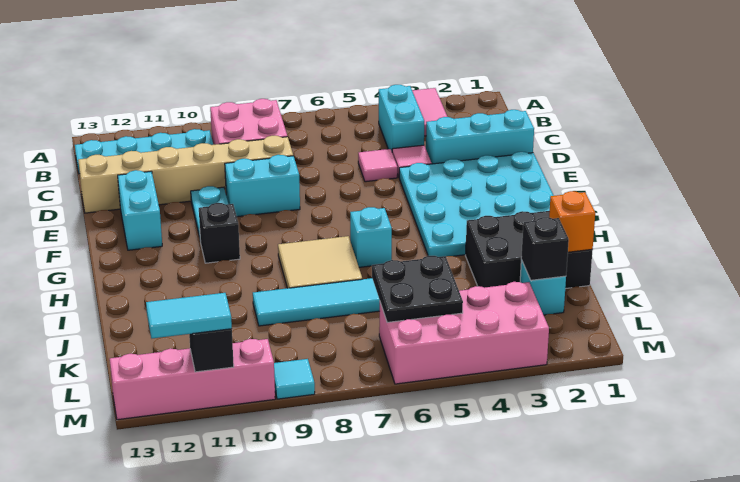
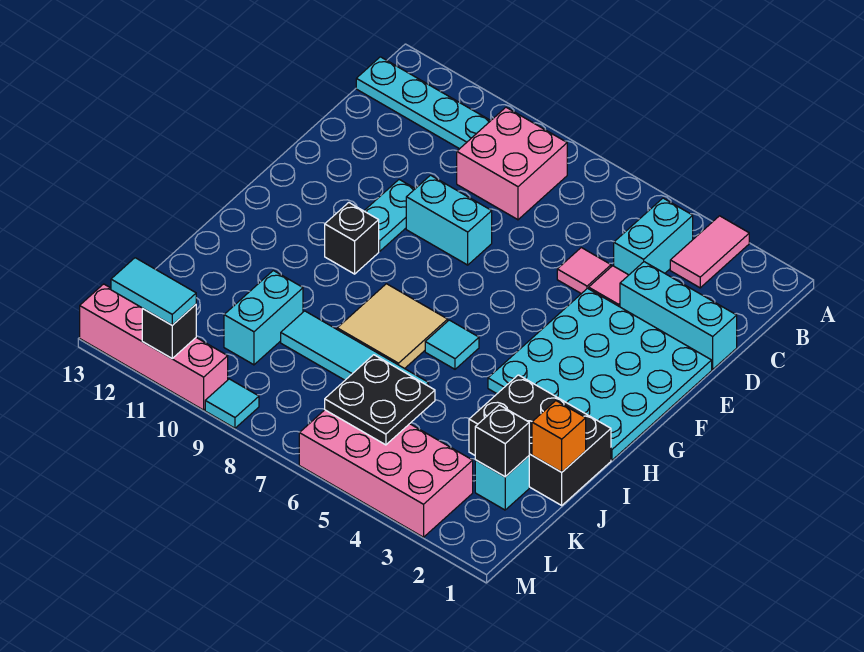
tan brick D8:D13 level 1 -> none
cyan brick E12:F12 level 1 -> cyan brick J10:K10 level 1
cyan brick H6 level 1 -> cyan tile H6 level 1

